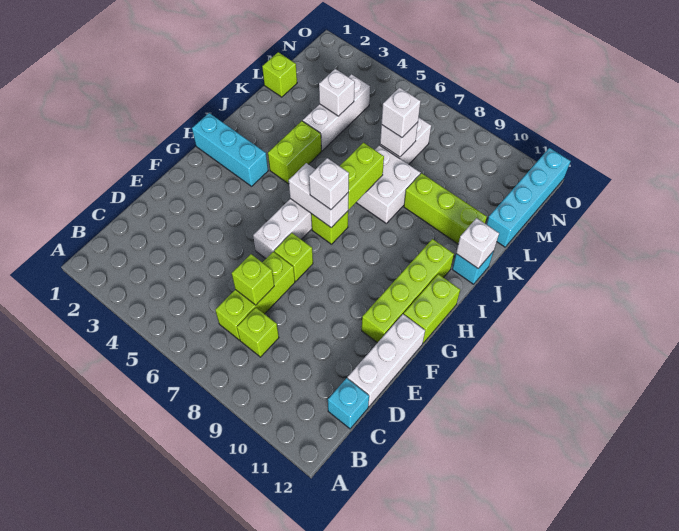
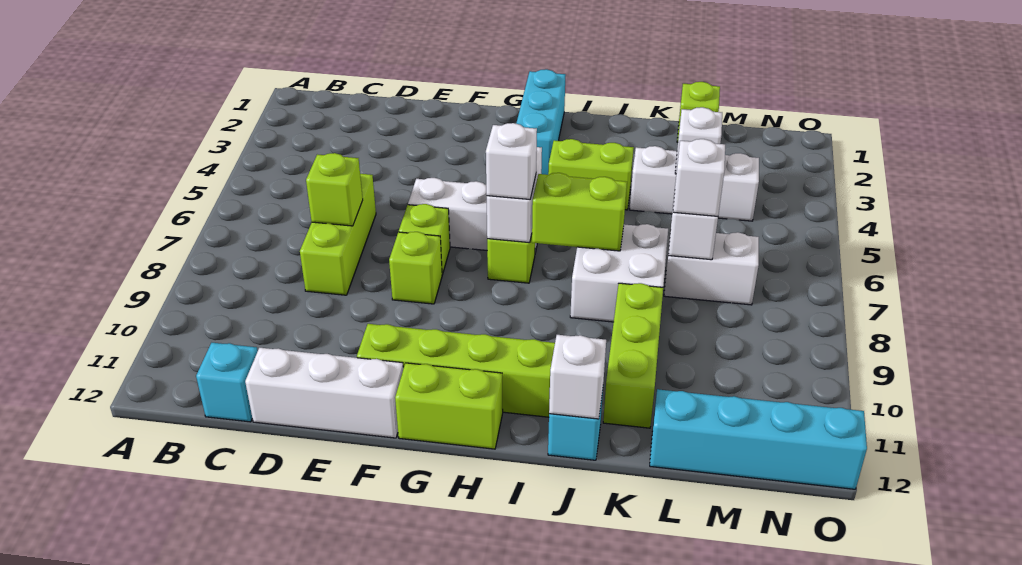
lime brick C7:E7 level 1 -> lime brick D6:D8 level 1
lime brick C8 level 1 -> lime brick F8 level 1

